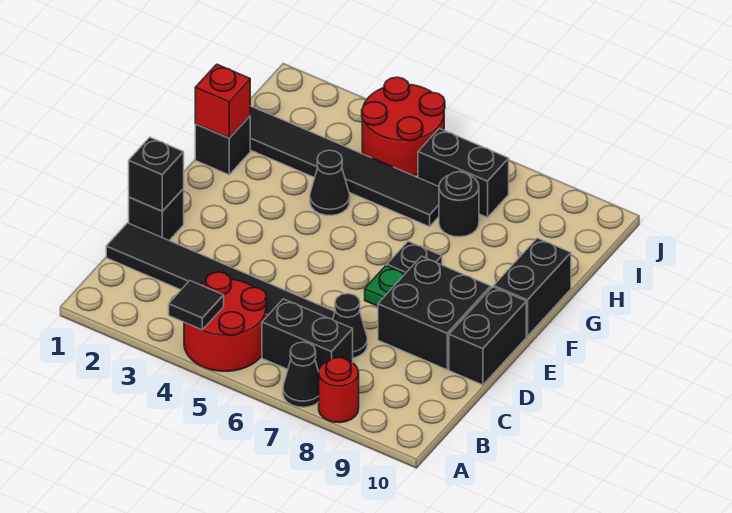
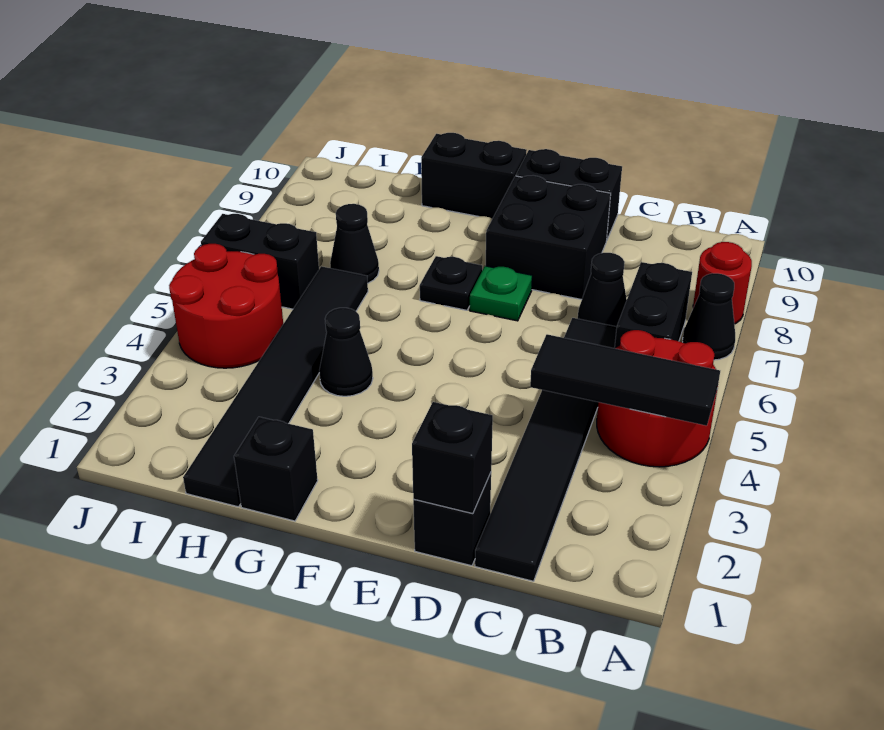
black tile A4 level 2 -> black tile A4:C4 level 2
red brick G1 level 2 -> none
black round brick H7 level 1 -> black cone H7 level 1
black brick I6:I7 level 1 -> black brick I6:J6 level 1

